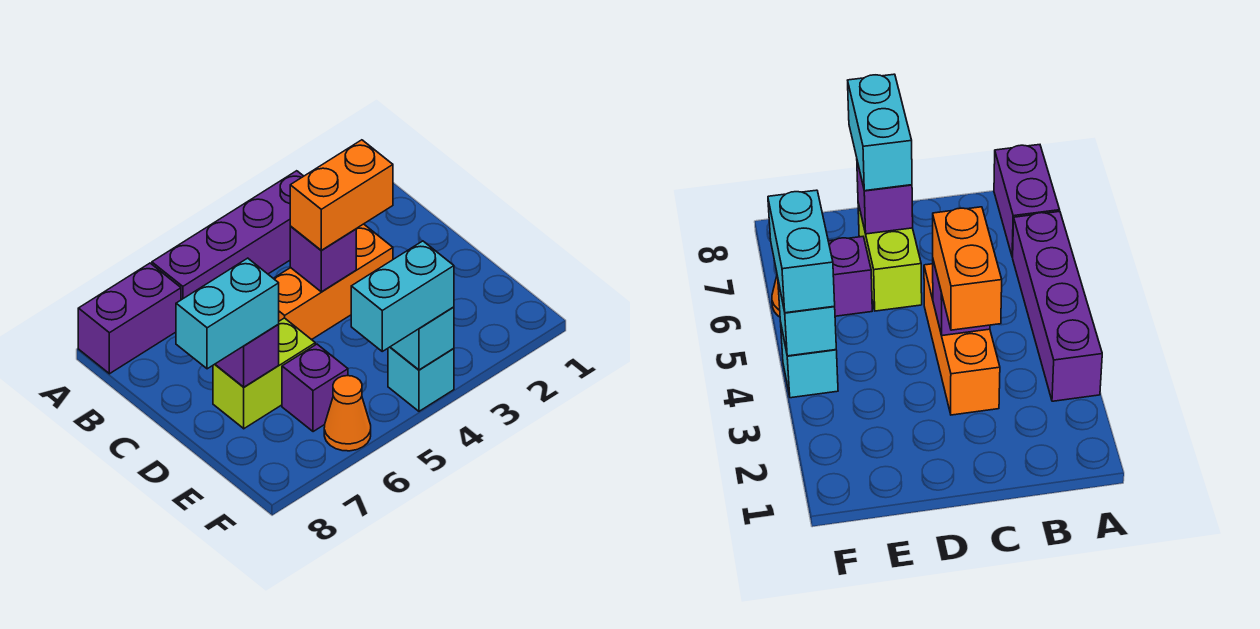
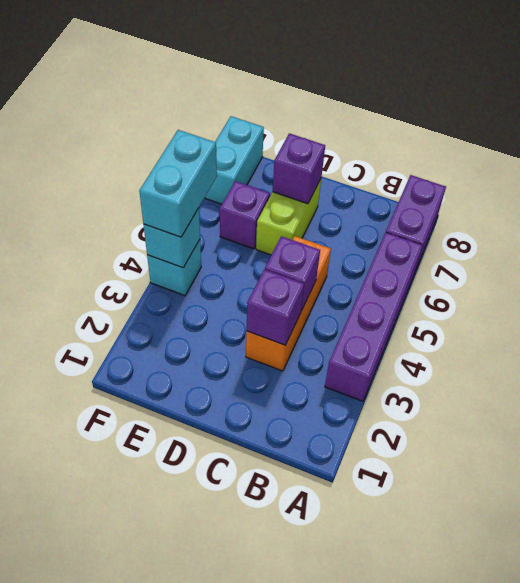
none -> purple brick C3 level 2
orange brick C3:C4 level 3 -> none
cyan brick D7:D8 level 3 -> cyan brick F7:F8 level 1
orange cone F6 level 1 -> none

